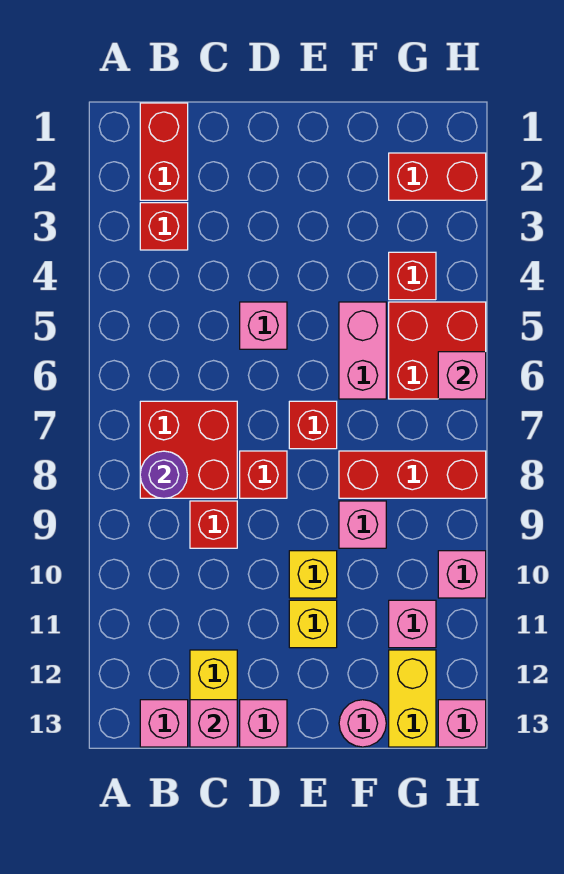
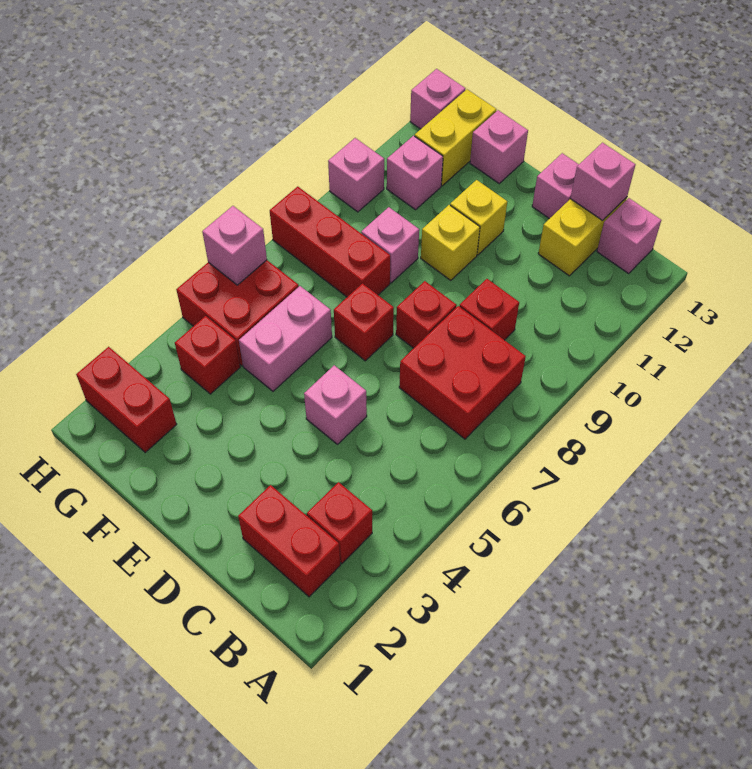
red brick B1:B2 level 1 -> red brick B2:C2 level 1
purple round brick B8 level 2 -> none
pink round brick F13 level 1 -> pink brick F13 level 1

